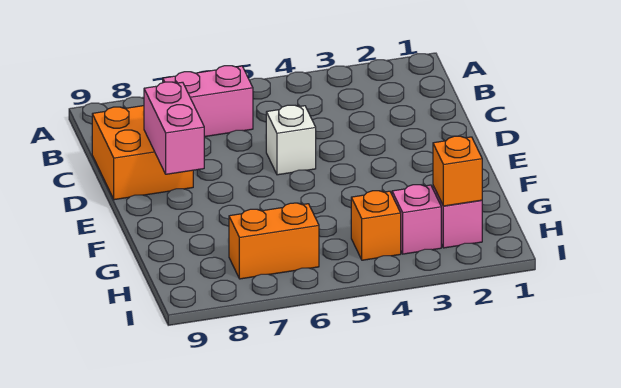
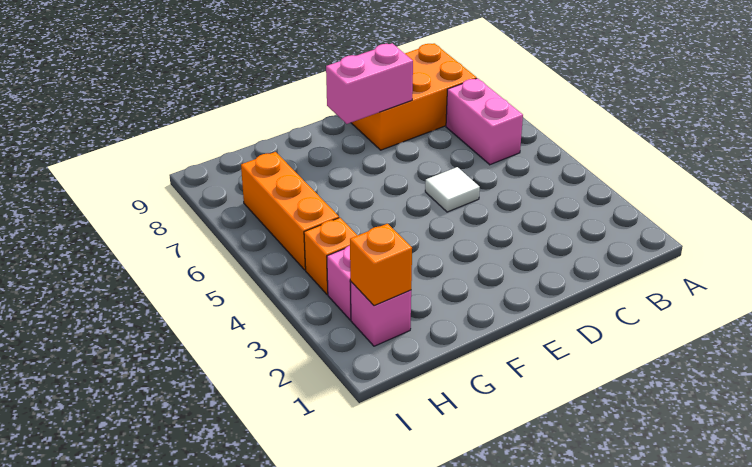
orange brick C8:D9 level 1 -> orange brick B8:D9 level 1
white brick D5 level 1 -> white tile D5 level 1
orange brick H6:H7 level 1 -> orange brick H5:H7 level 1

